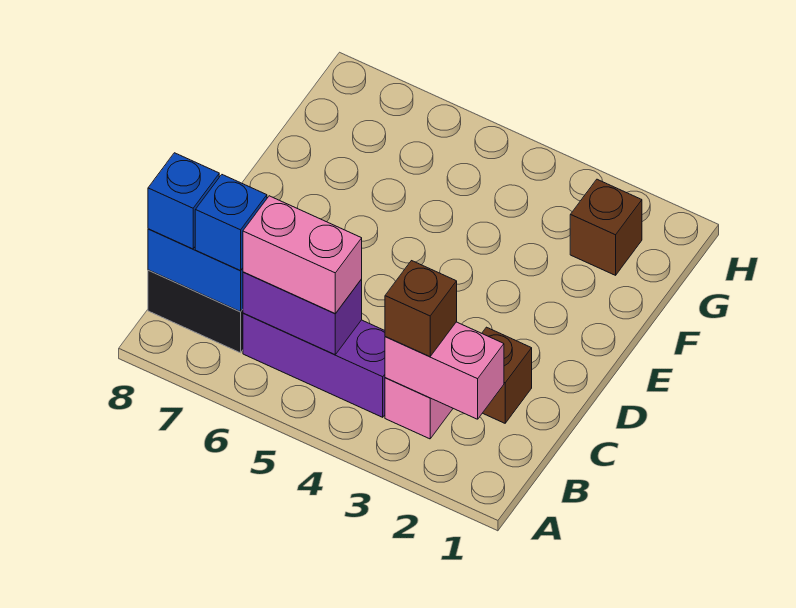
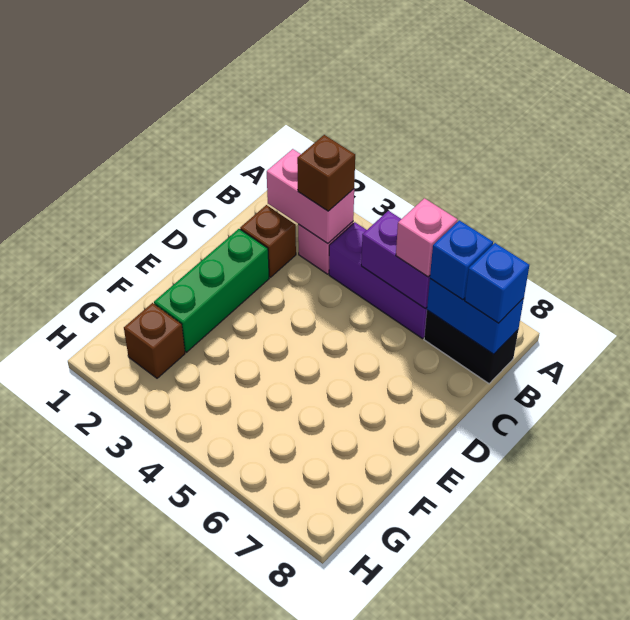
pink brick B5:B6 level 3 -> pink brick B6 level 3
none -> green brick D2:F2 level 1

